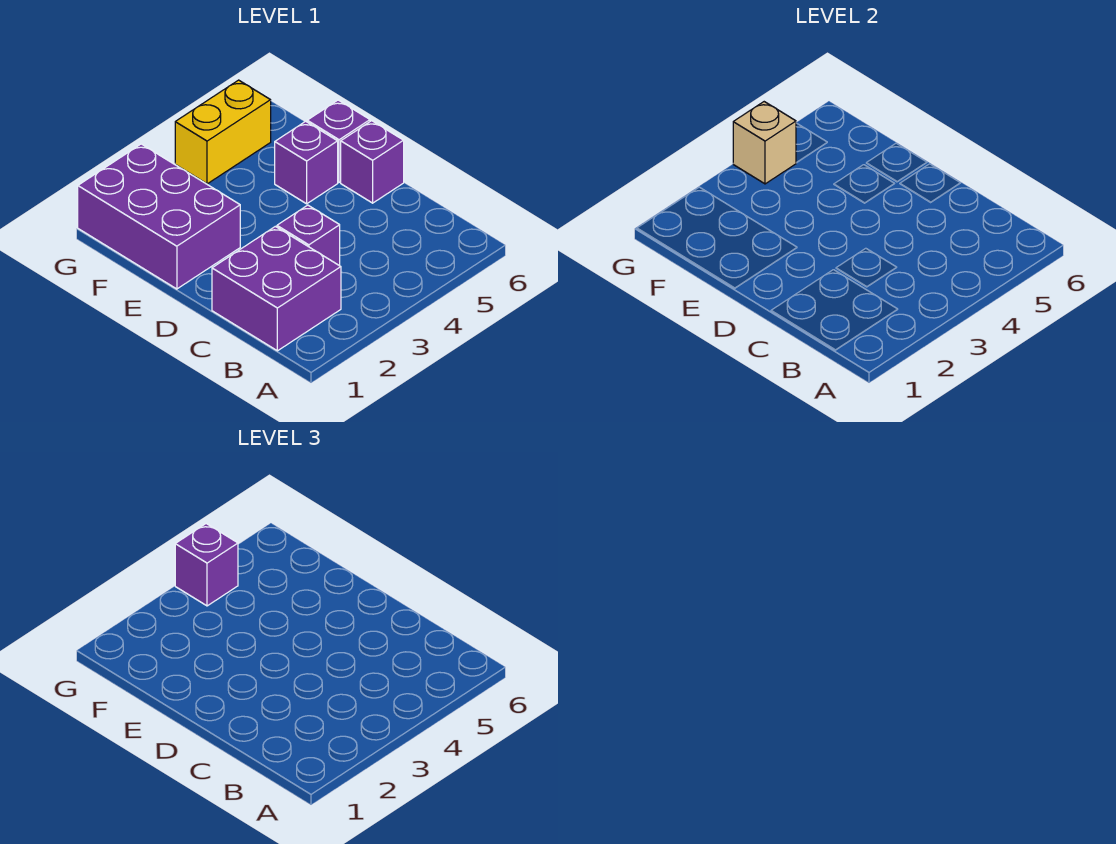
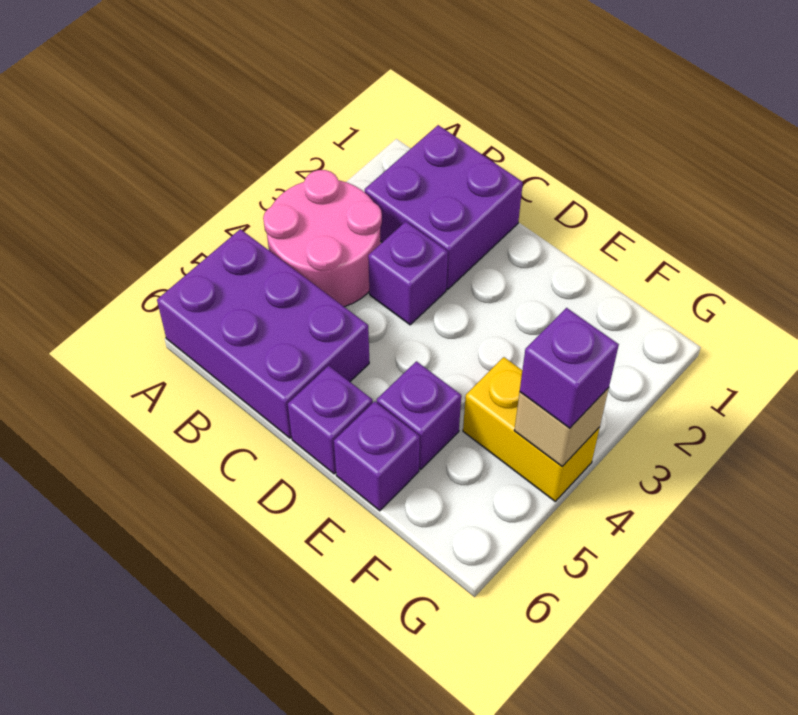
none -> pink round brick A3:B4 level 1
purple brick E1:G2 level 1 -> purple brick A5:C6 level 1
yellow brick G4:G5 level 1 -> yellow brick F4:G4 level 1

